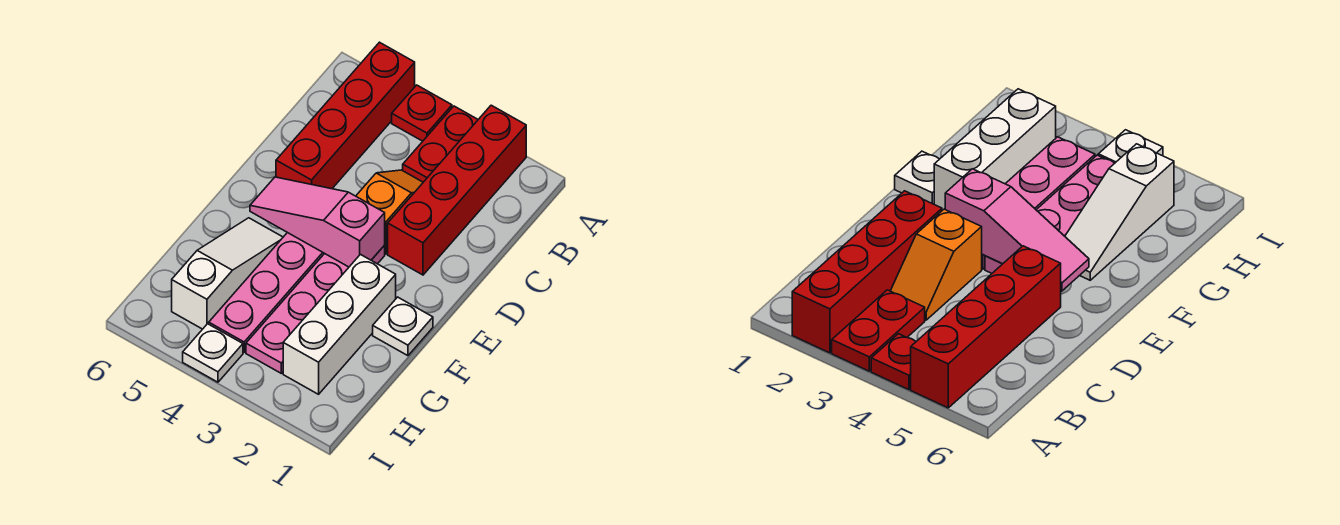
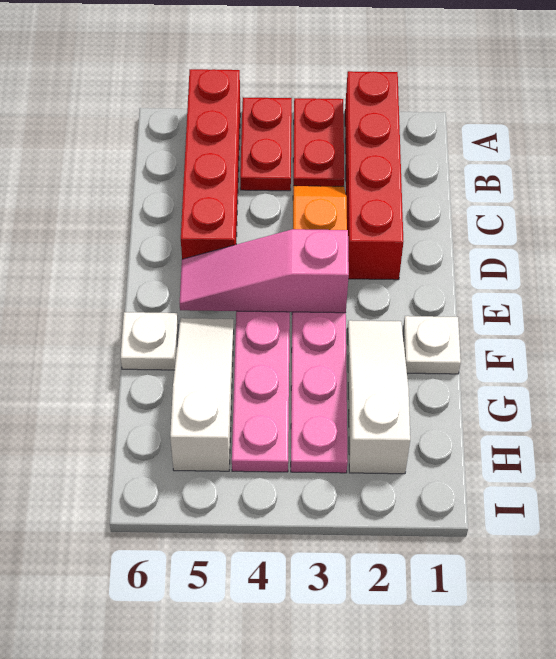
red plate A4 level 1 -> red plate A4:B4 level 1
white brick F2:H2 level 1 -> white slope F2:H2 level 1 top H
white plate I4 level 1 -> white plate F6 level 1

